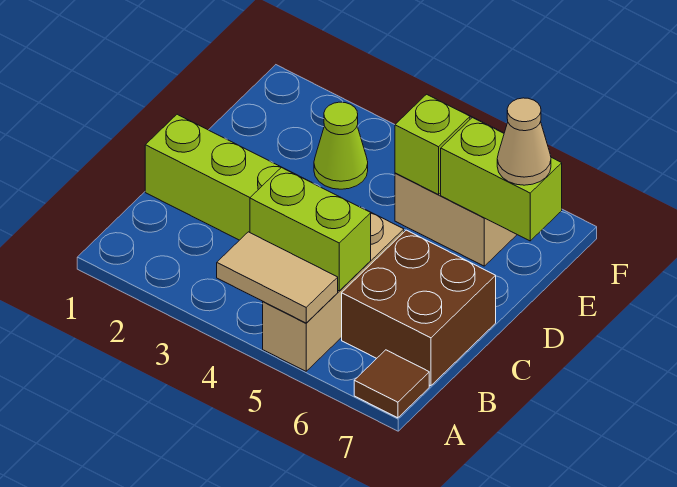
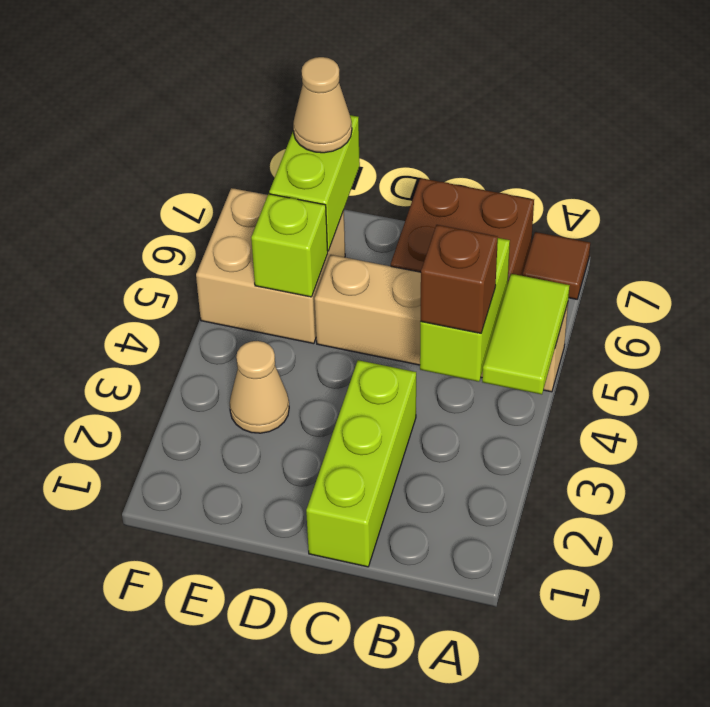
tan tile A4:A5 level 2 -> lime tile A4:A5 level 2
tan brick A5:C5 level 1 -> tan brick A5:D5 level 1
none -> brown brick B4 level 3
lime cone E3 level 1 -> tan cone E3 level 1

